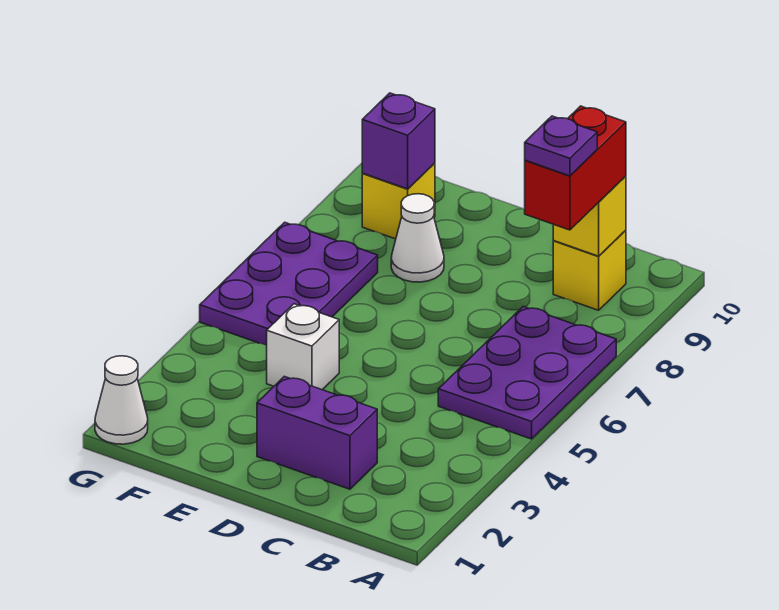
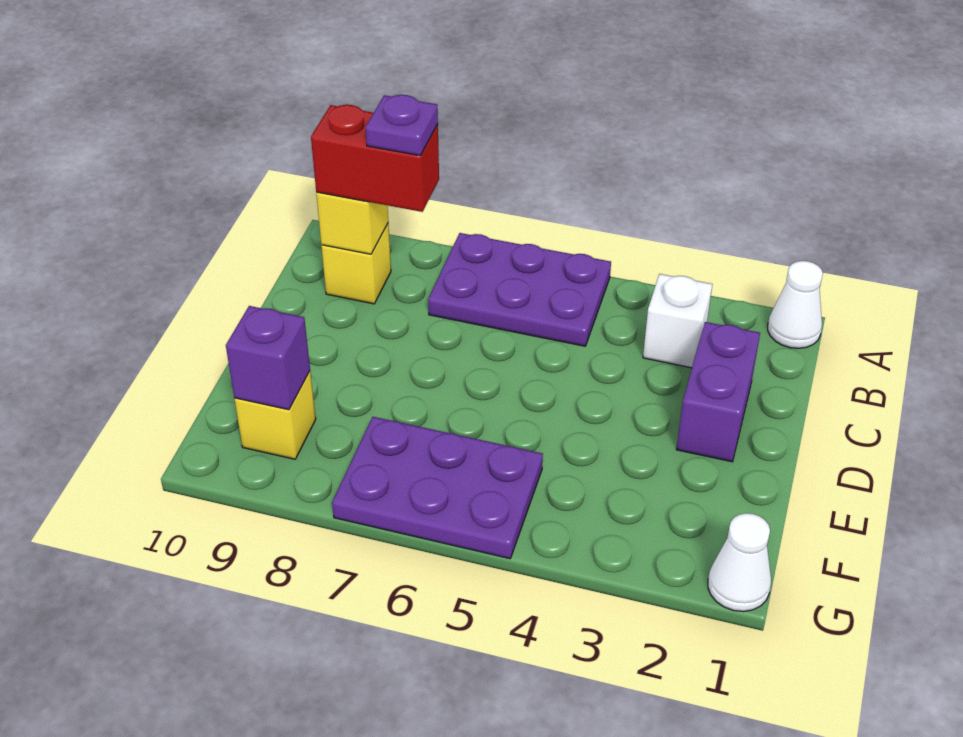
white brick E4 level 1 -> white brick B3 level 1
white cone E8 level 1 -> white cone A1 level 1

